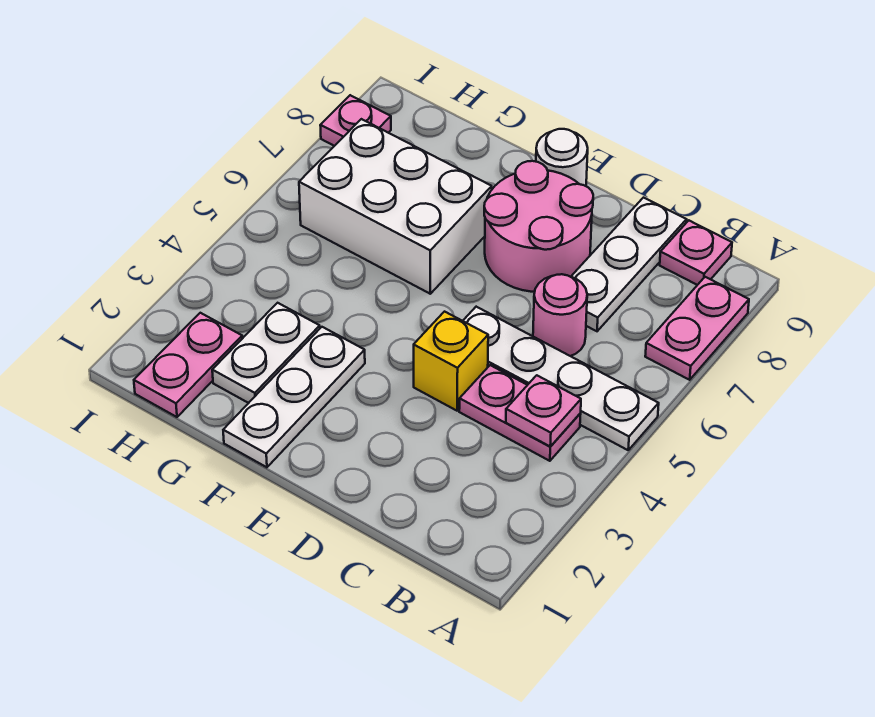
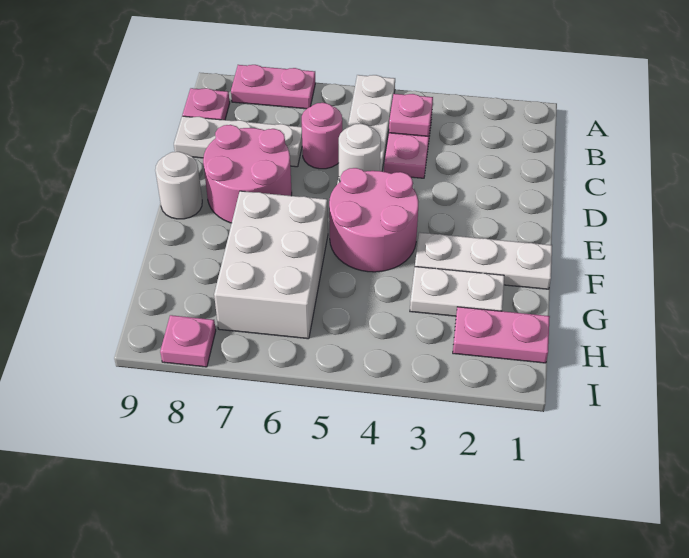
yellow brick D4 level 1 -> none
none -> white round brick D5 level 2
none -> pink round brick E4:F5 level 1

